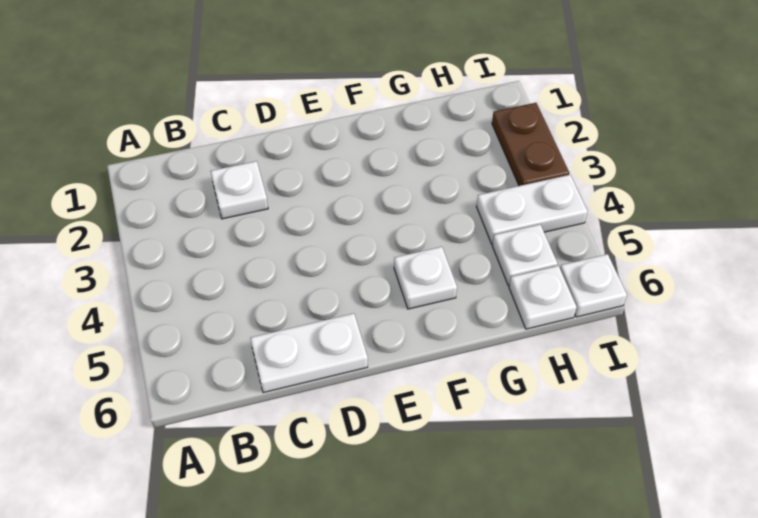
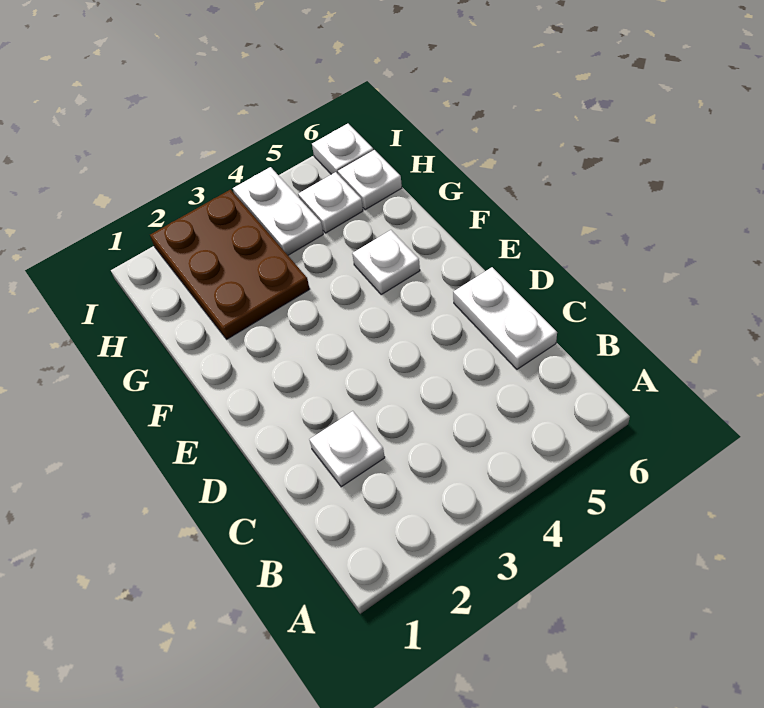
brown plate I2:I3 level 1 -> brown plate G2:I3 level 1

